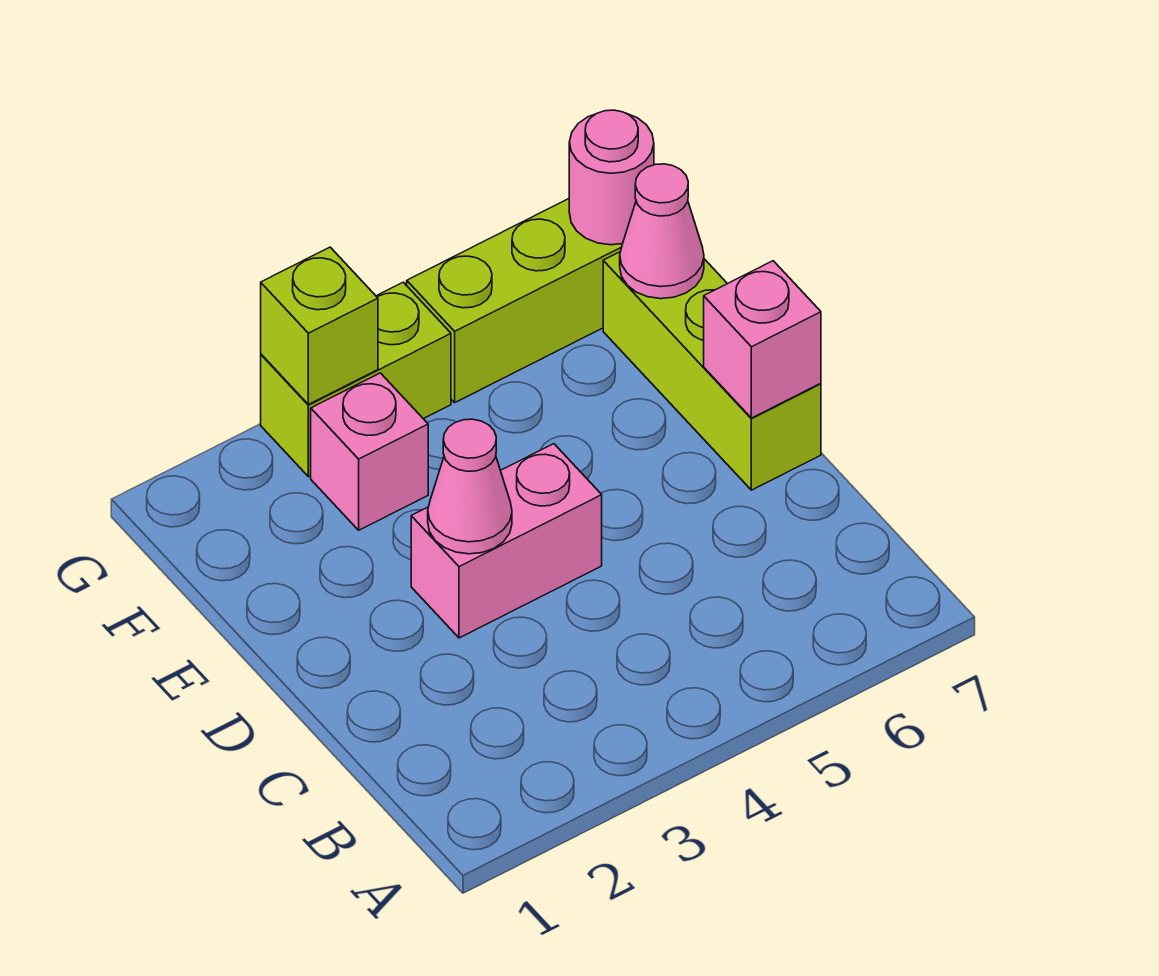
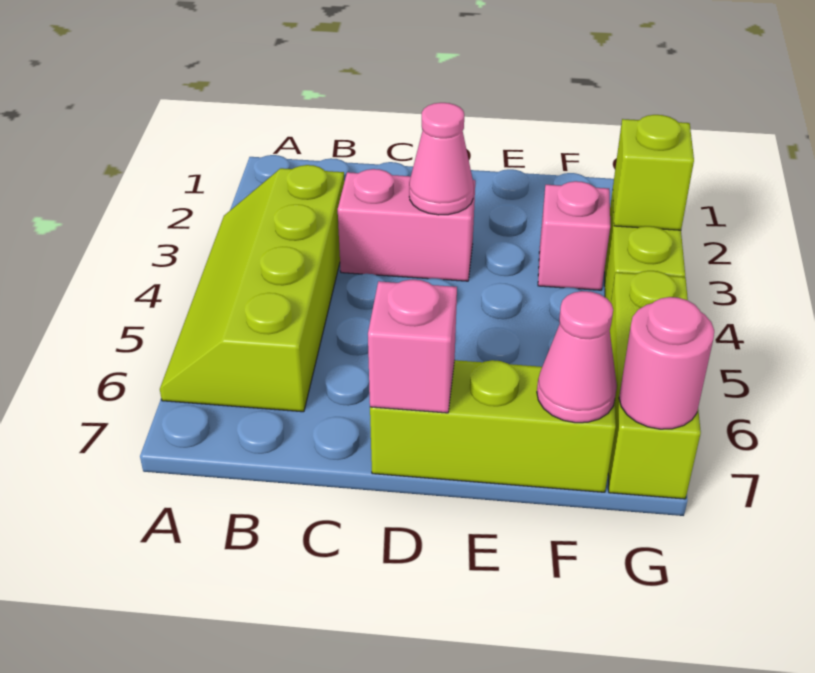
none -> lime slope A3:B6 level 1 top B
pink brick D3:D4 level 1 -> pink brick C3:D3 level 1

